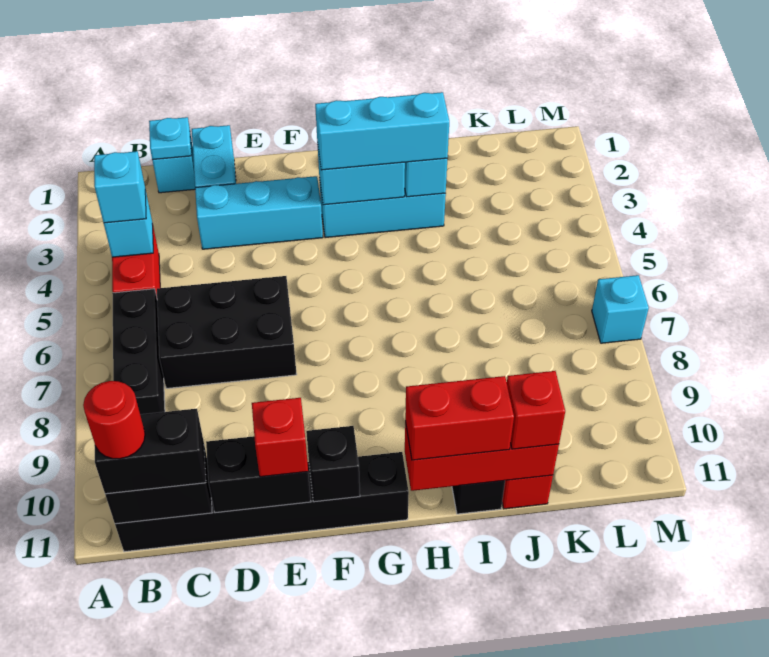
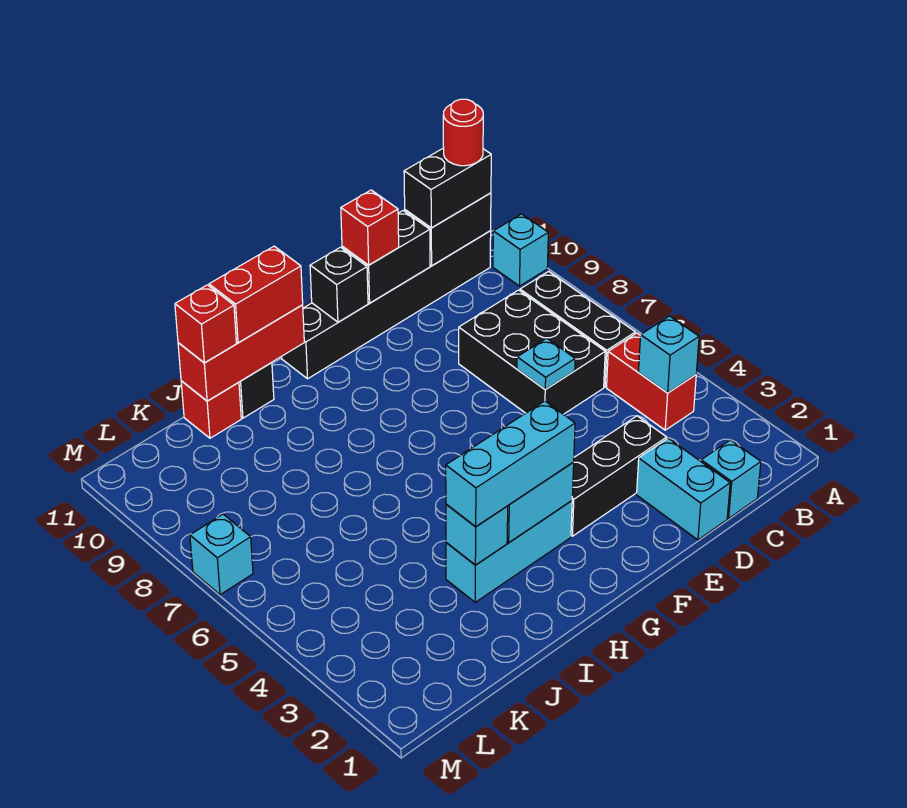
cyan brick B4 level 3 -> cyan brick A10 level 1
cyan plate C1 level 2 -> cyan plate D6 level 2
black brick C6:E7 level 1 -> black brick C6:D8 level 1
cyan brick D3:F3 level 1 -> black brick D3:F3 level 1

